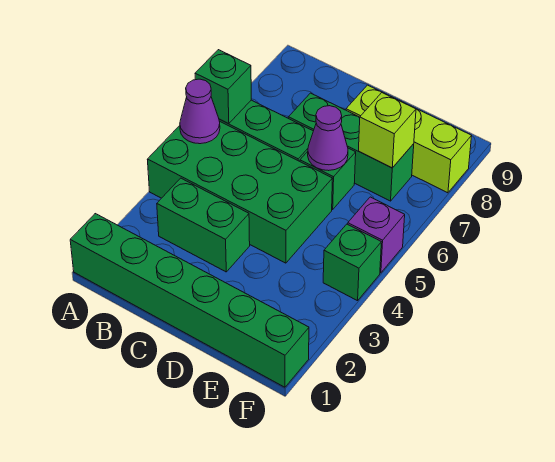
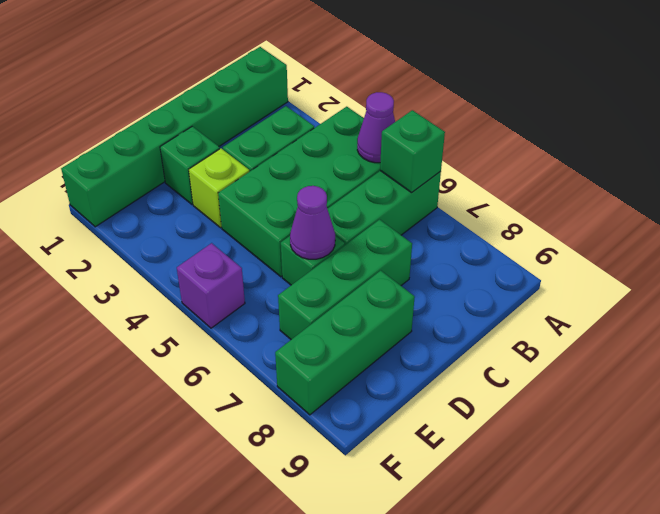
lime brick D8:F8 level 1 -> green brick D8:F8 level 1
lime brick E7 level 2 -> lime brick D3 level 1
green brick F4 level 1 -> green brick D2 level 1

